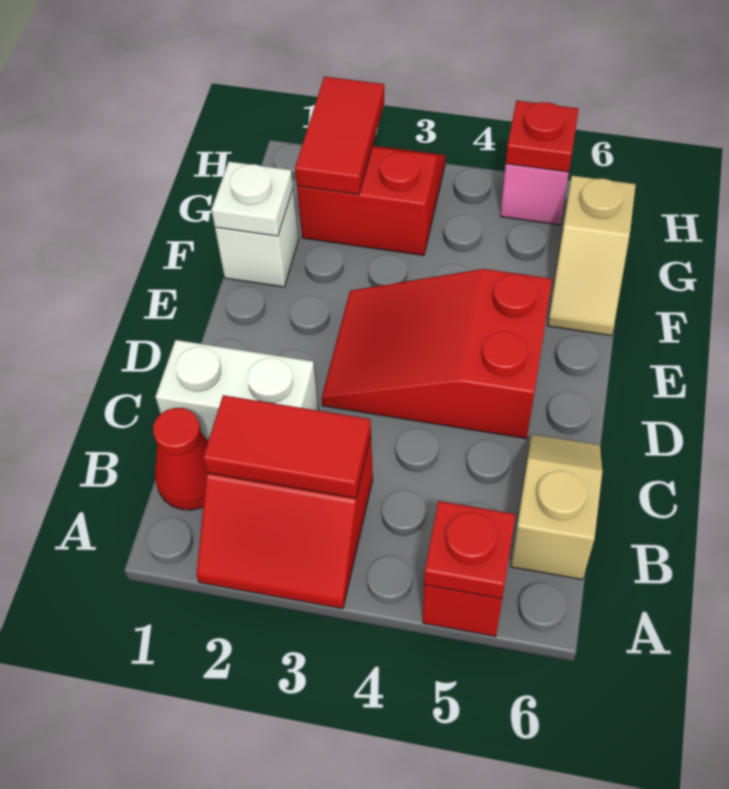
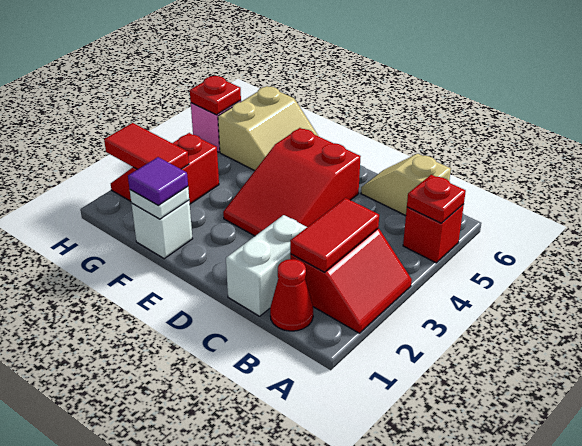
none -> purple tile F1 level 3
tan slope F6:G6 level 1 top G -> tan slope F5:G6 level 1 top G

